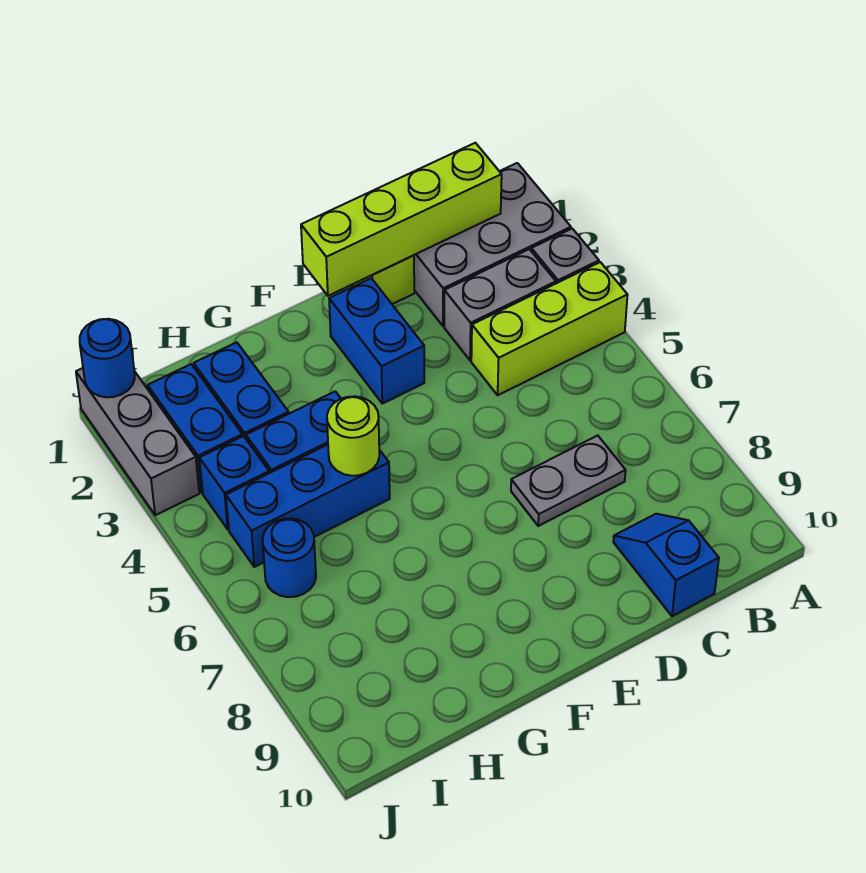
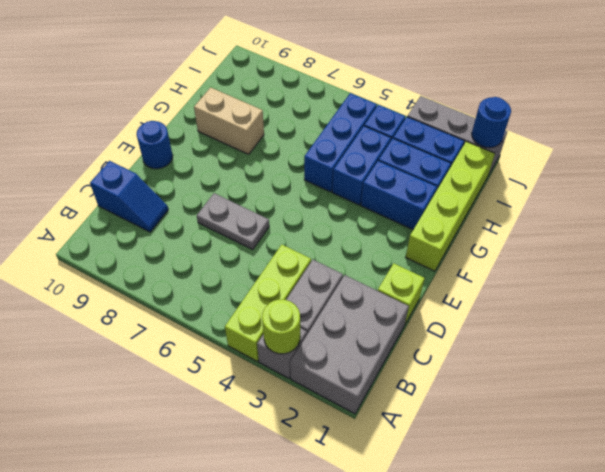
lime brick B1:E1 level 2 -> lime brick F1:I1 level 1
grey plate C7:D7 level 1 -> grey plate D6:D7 level 1
blue brick E2:E3 level 1 -> blue brick G2:G3 level 1
lime round brick G5 level 2 -> lime round brick A3 level 2
none -> tan brick G8:G9 level 1
blue round brick I6 level 1 -> blue round brick E10 level 1

